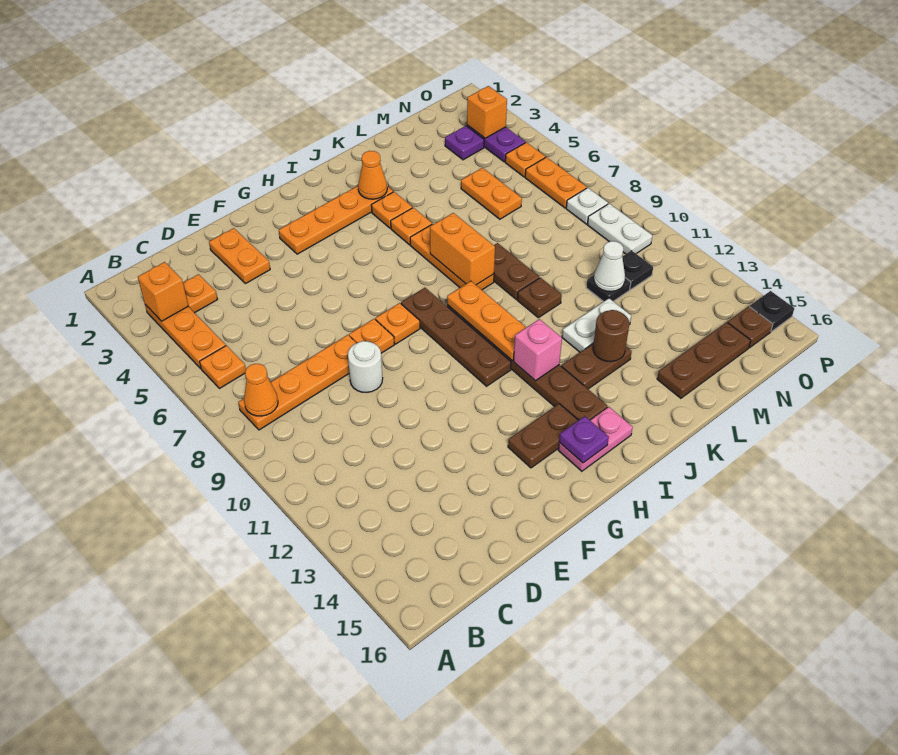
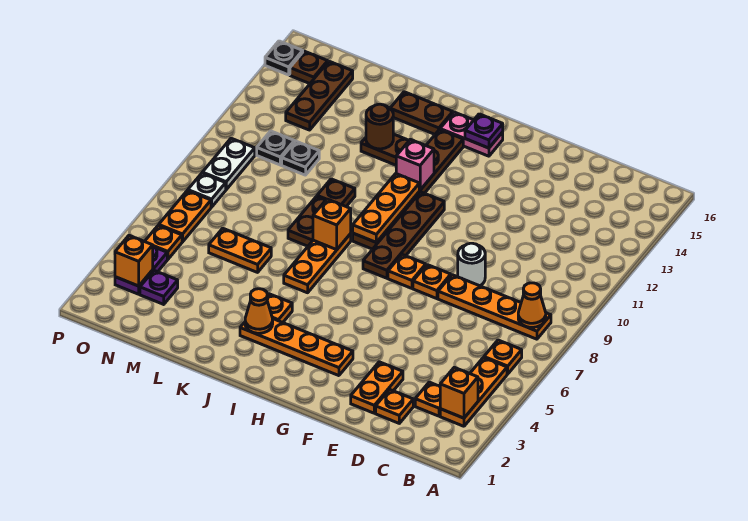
brown plate G14:H14 level 1 -> brown plate J15:K15 level 1
orange plate J5 level 1 -> orange plate D2 level 1
orange brick J7:J8 level 2 -> orange brick J8 level 2
white plate K12:L12 level 1 -> none
brown plate L15:N15 level 1 -> brown plate N13:N15 level 1
orange plate M5:M6 level 1 -> orange plate L6:M6 level 1
white cone M11 level 2 -> none

